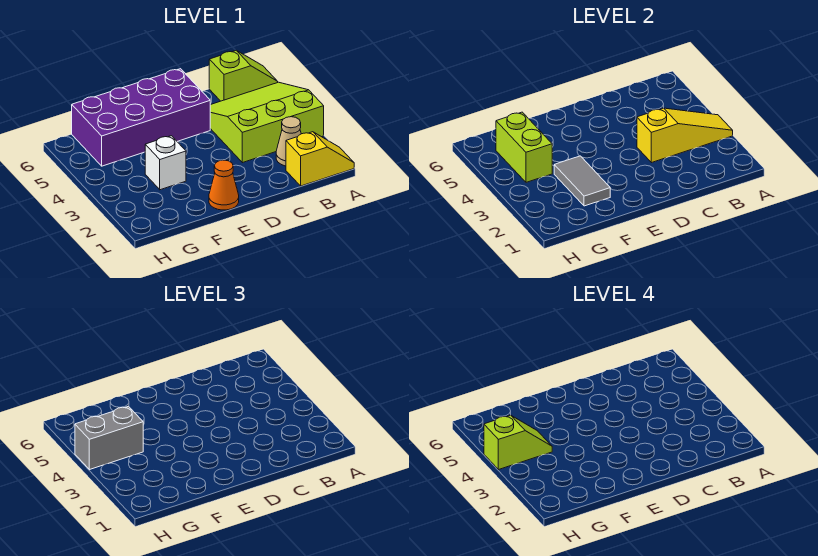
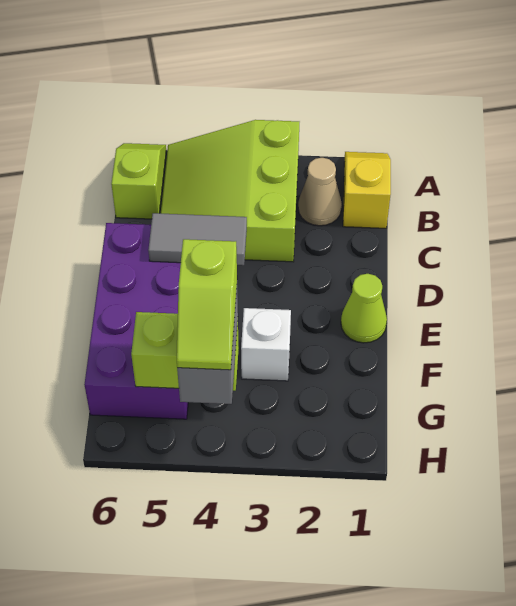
yellow slope A3:C3 level 2 top C -> none
orange cone E1 level 1 -> lime cone E1 level 1
grey tile F2:F3 level 2 -> grey tile D4:D5 level 2
lime slope G4:H4 level 4 top H -> lime slope G4:H4 level 4 top G

